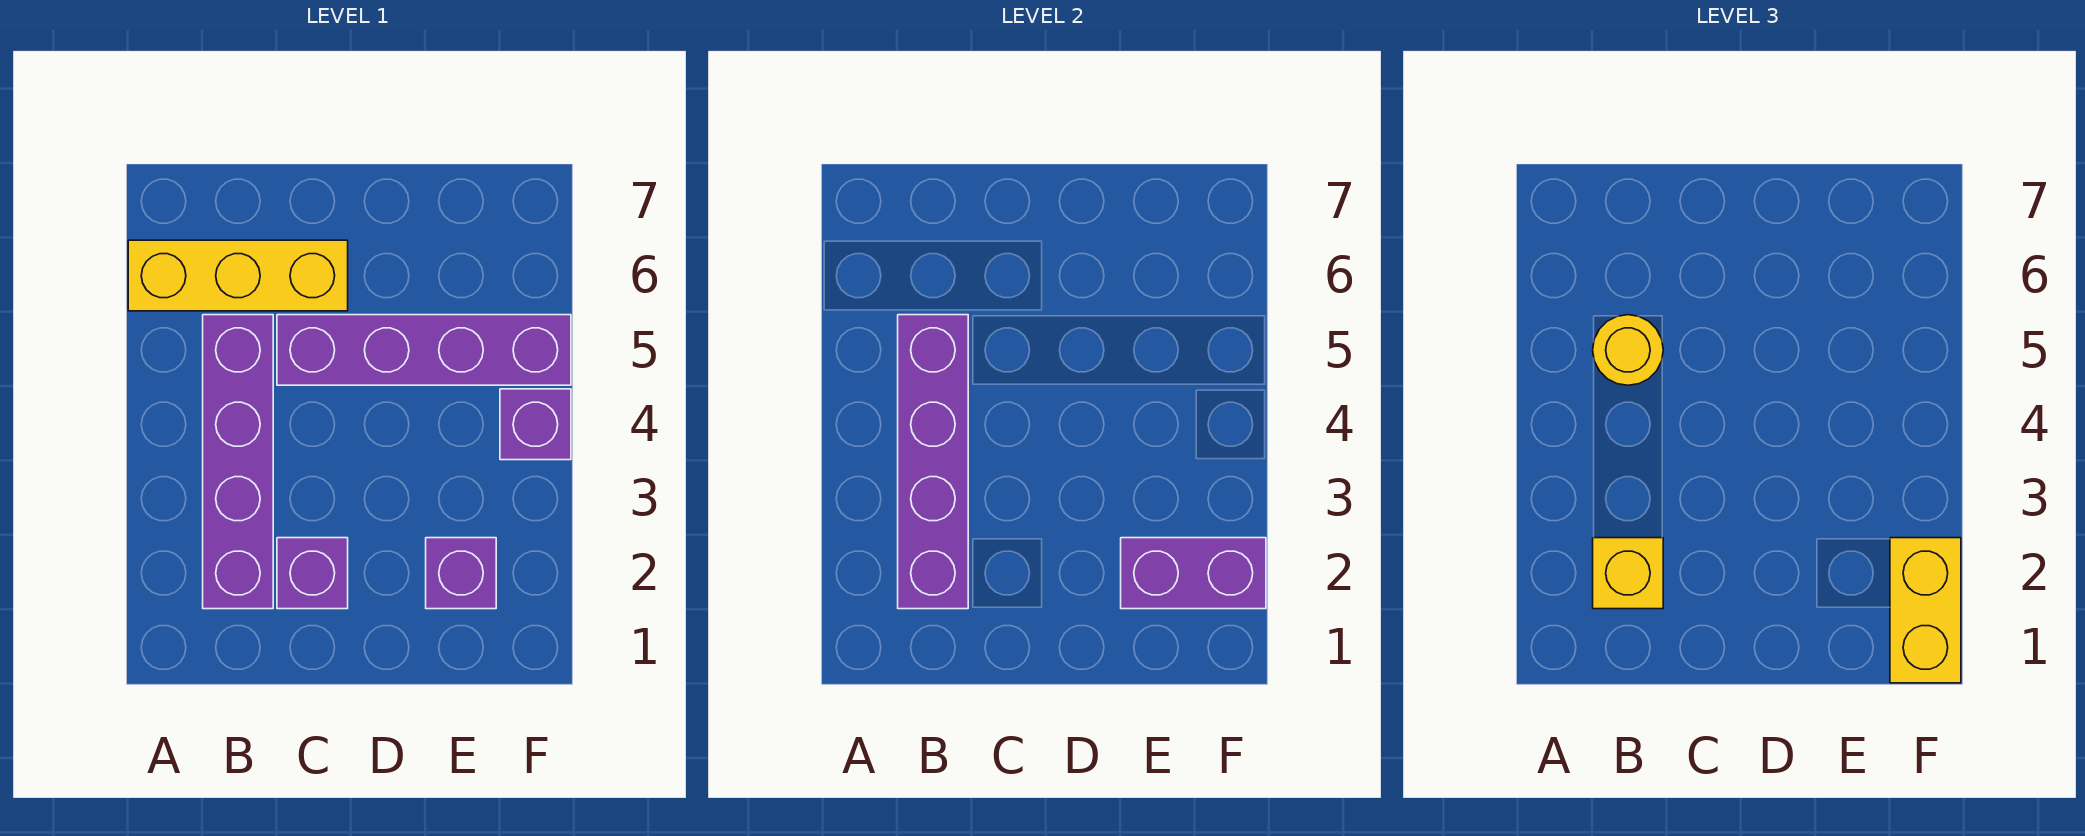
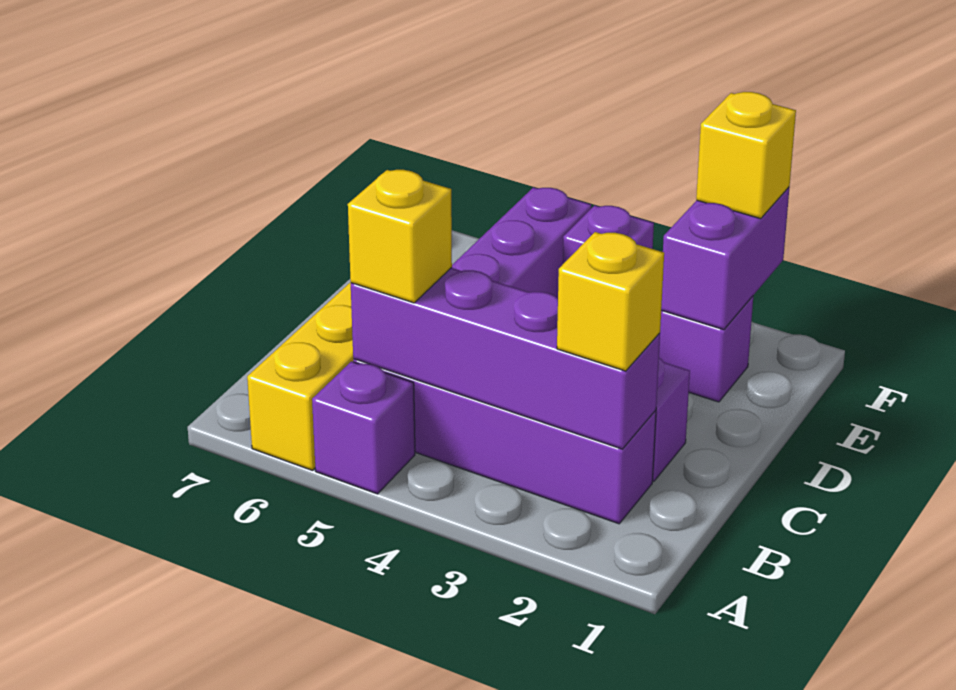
none -> purple brick A5 level 1
yellow round brick B5 level 3 -> yellow brick B5 level 3
yellow brick F1:F2 level 3 -> yellow brick F2 level 3

